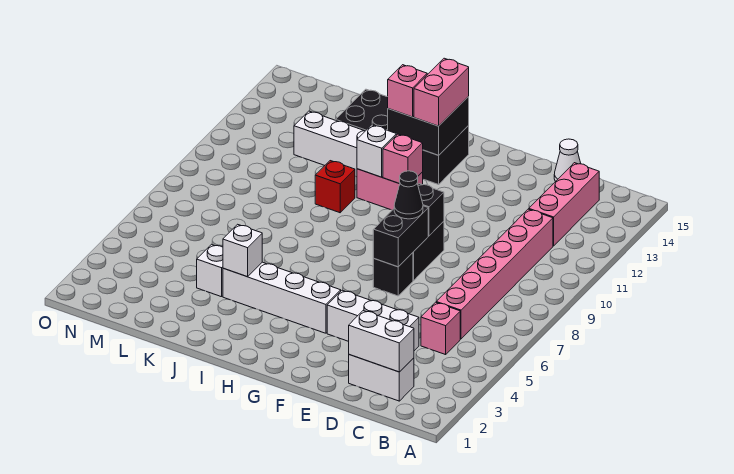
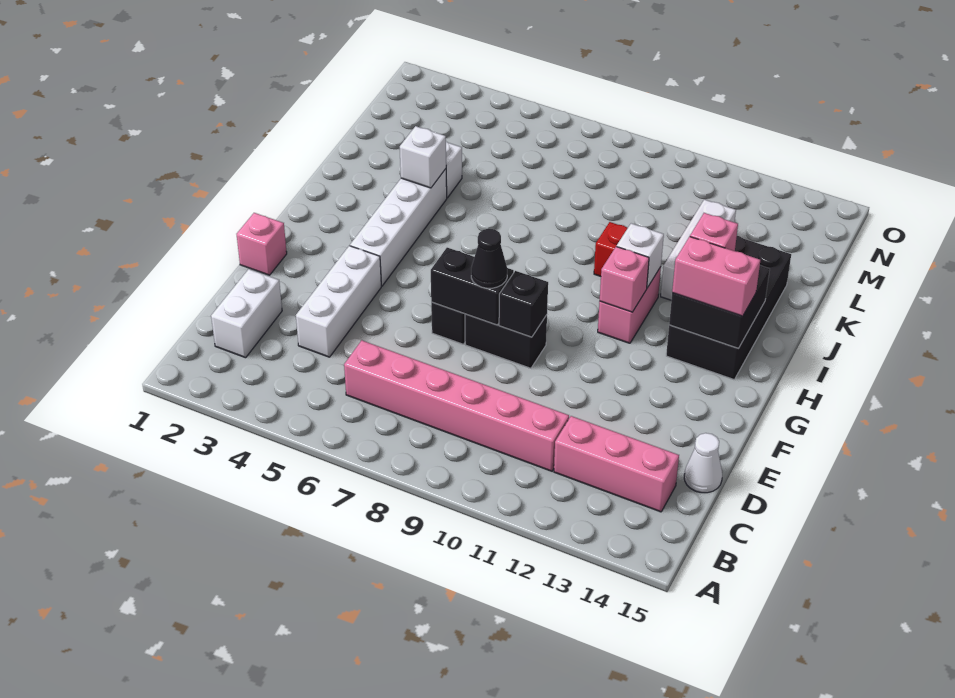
white brick C2:D2 level 2 -> none
pink brick C5 level 1 -> pink brick F1 level 1

